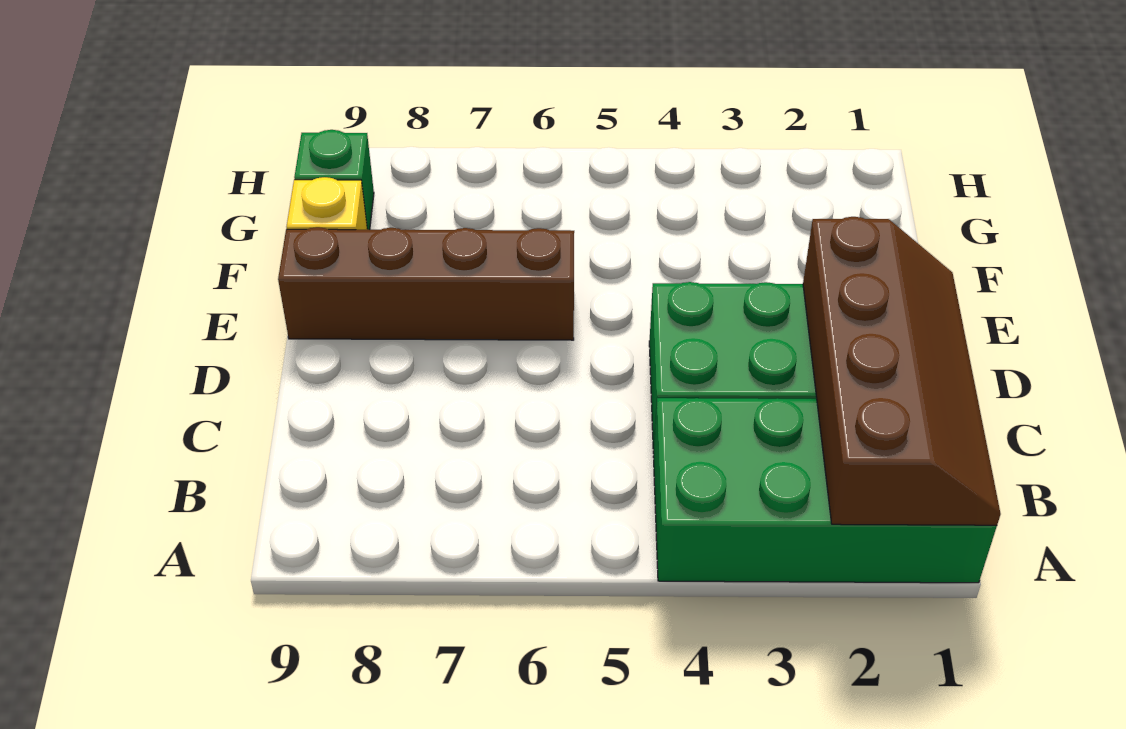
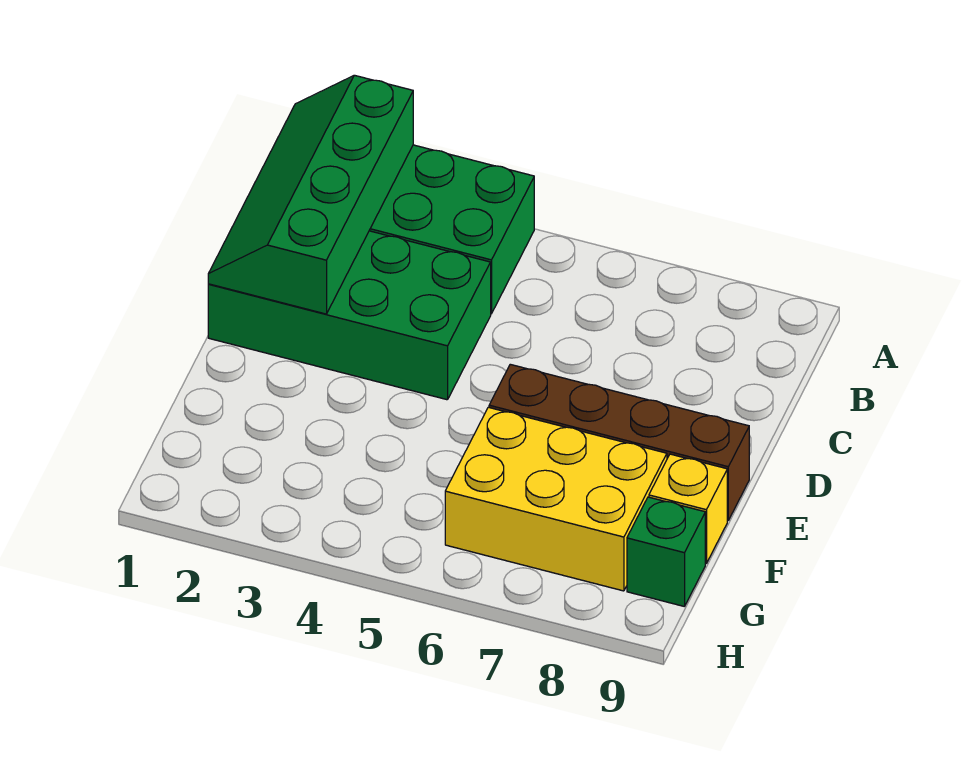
brown slope A1:D2 level 2 top 2 -> green slope A1:D2 level 2 top 2
none -> yellow brick F6:G8 level 1

